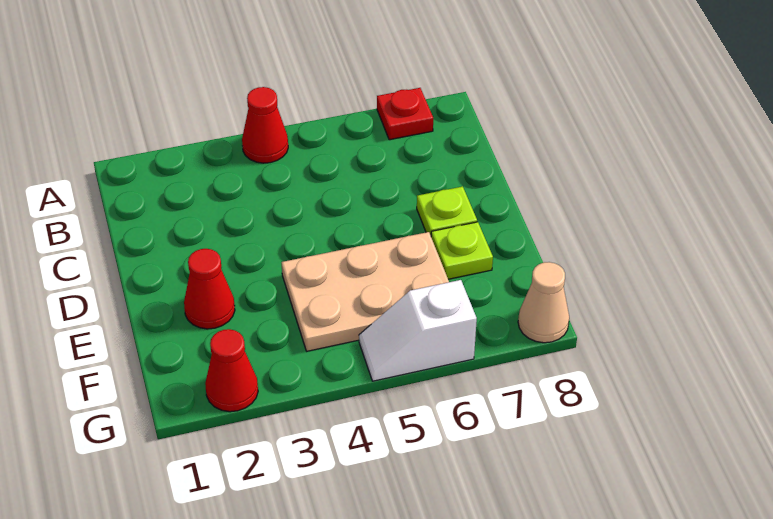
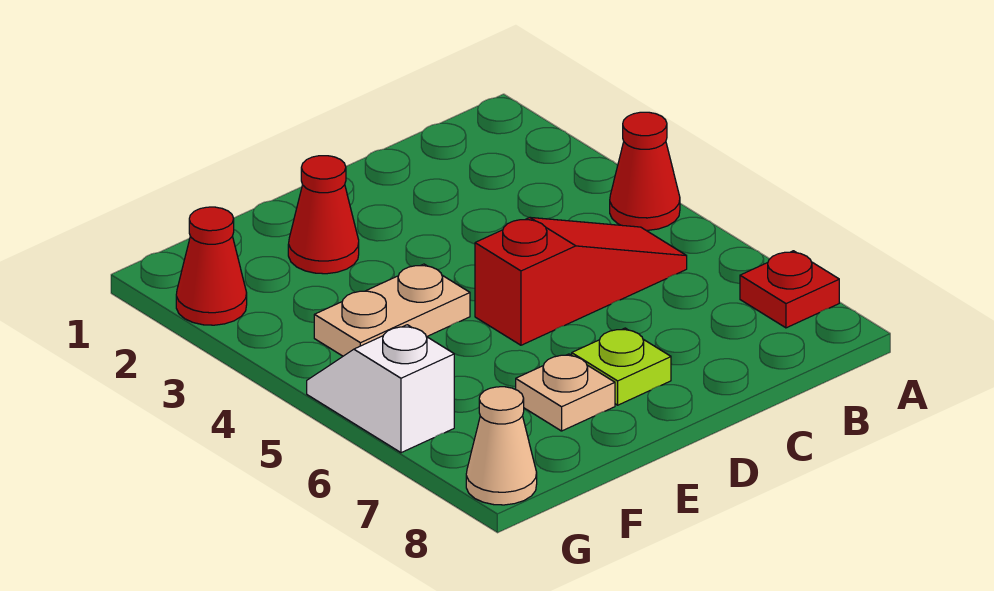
none -> red slope B5:D5 level 1 top D
tan plate E4:F6 level 1 -> tan plate E4:F4 level 1
lime plate E7 level 1 -> tan plate E7 level 1

